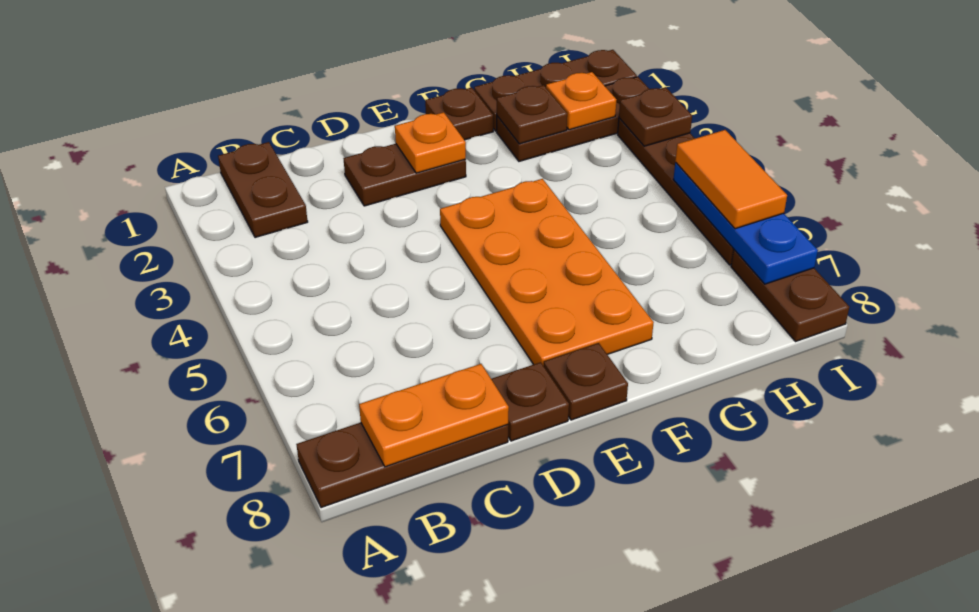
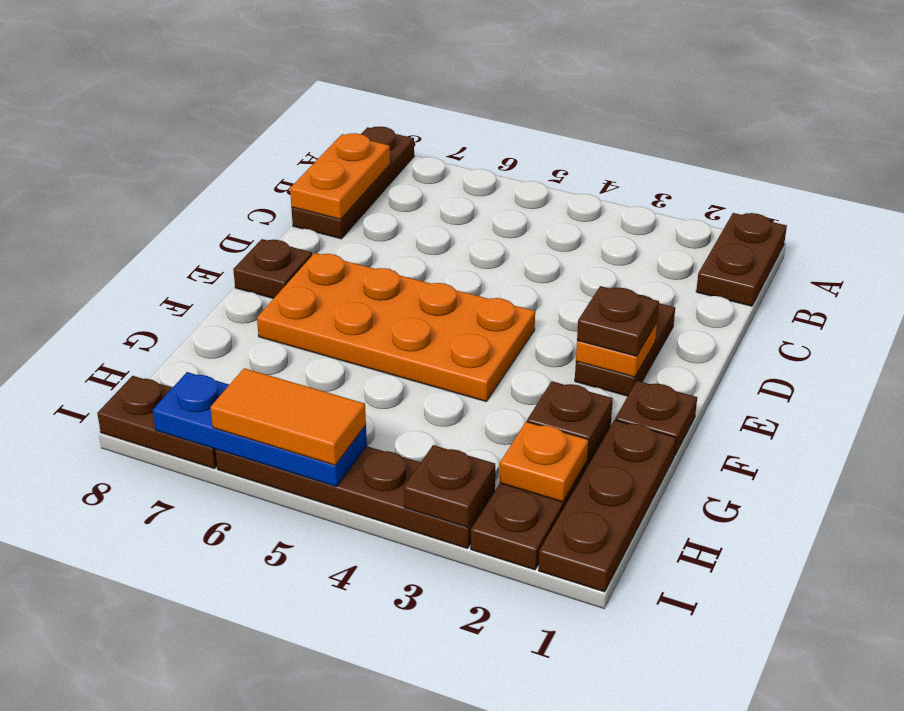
brown plate B1:B2 level 1 -> brown plate A1:B1 level 1
brown plate D8 level 1 -> brown plate E2 level 3

